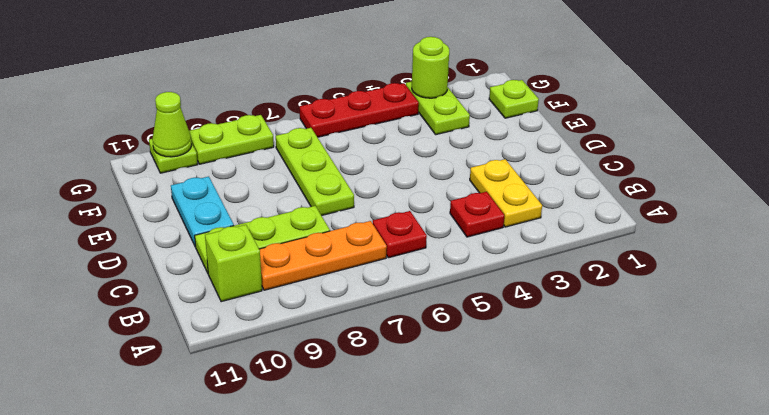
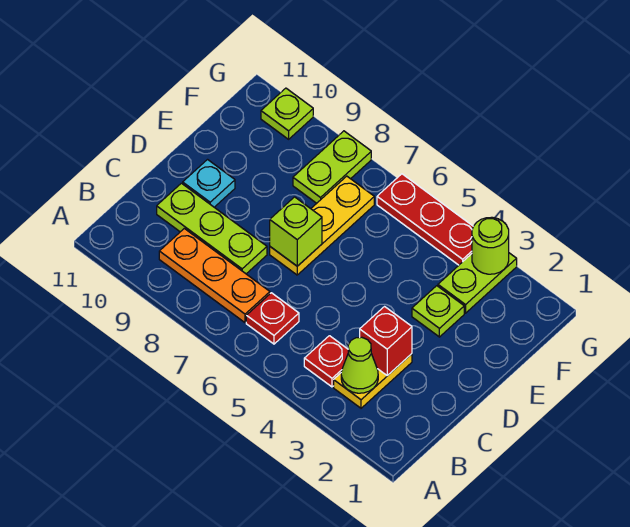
lime brick B10 level 1 -> lime brick D7 level 2
none -> red brick C3 level 2
lime plate D7:F7 level 1 -> yellow plate D7:F7 level 1
cyan plate D10:E10 level 1 -> cyan plate D10 level 1
lime plate F1 level 1 -> lime plate E3 level 1
lime plate G8:G9 level 1 -> lime plate F8:G8 level 1
lime cone G10 level 2 -> lime cone B3 level 2

